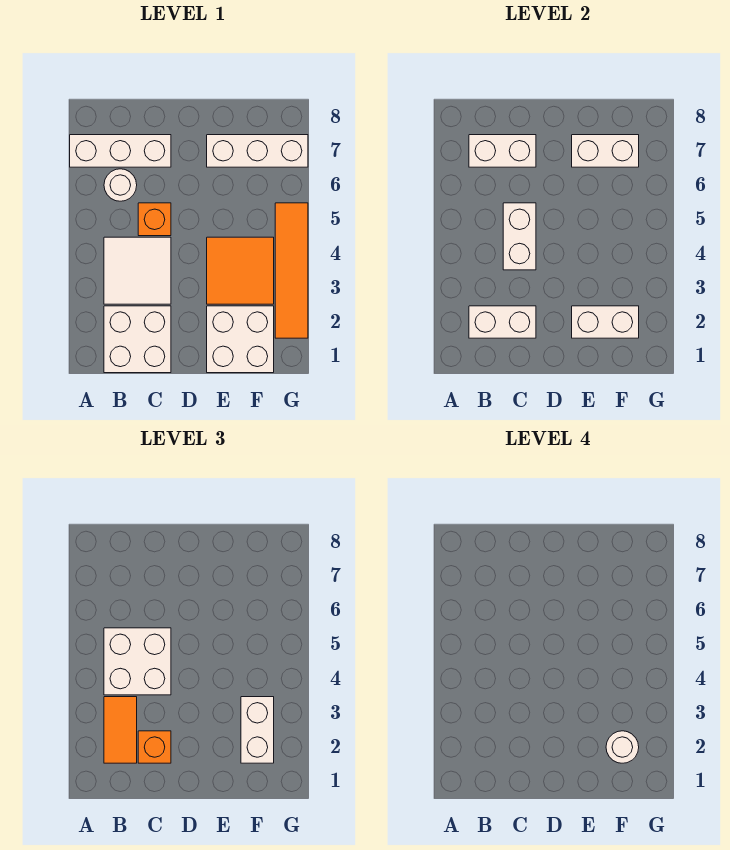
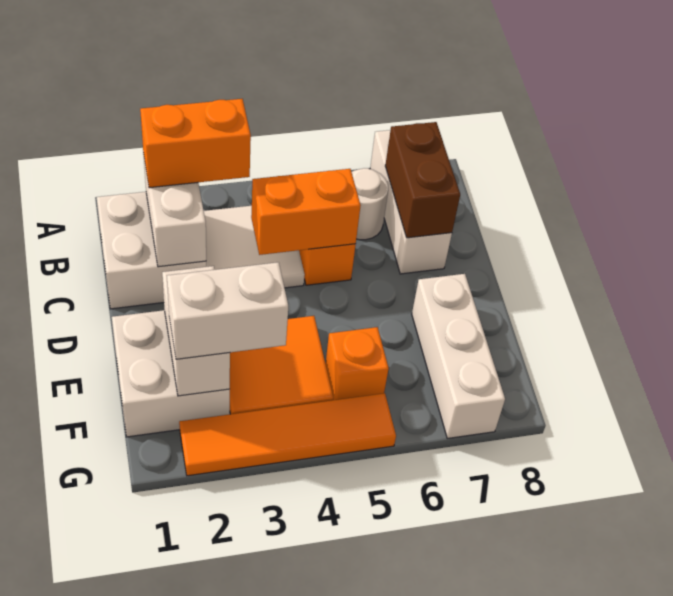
orange tile B2:B3 level 3 -> orange brick B2:B3 level 3
white brick B4:C5 level 3 -> none
white brick B7:C7 level 2 -> brown brick B7:C7 level 2
orange brick C2 level 3 -> orange brick F5 level 1
white brick C4:C5 level 2 -> orange brick C4:C5 level 2
white brick E7:F7 level 2 -> none
white round brick F2 level 4 -> none

